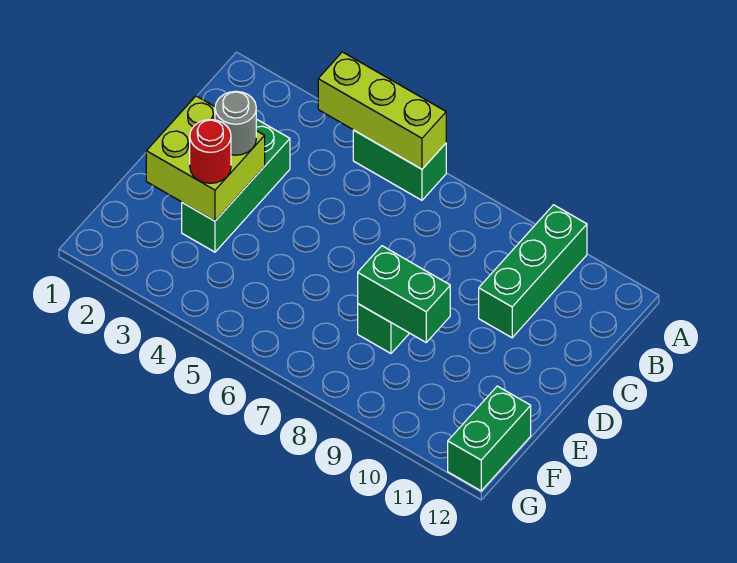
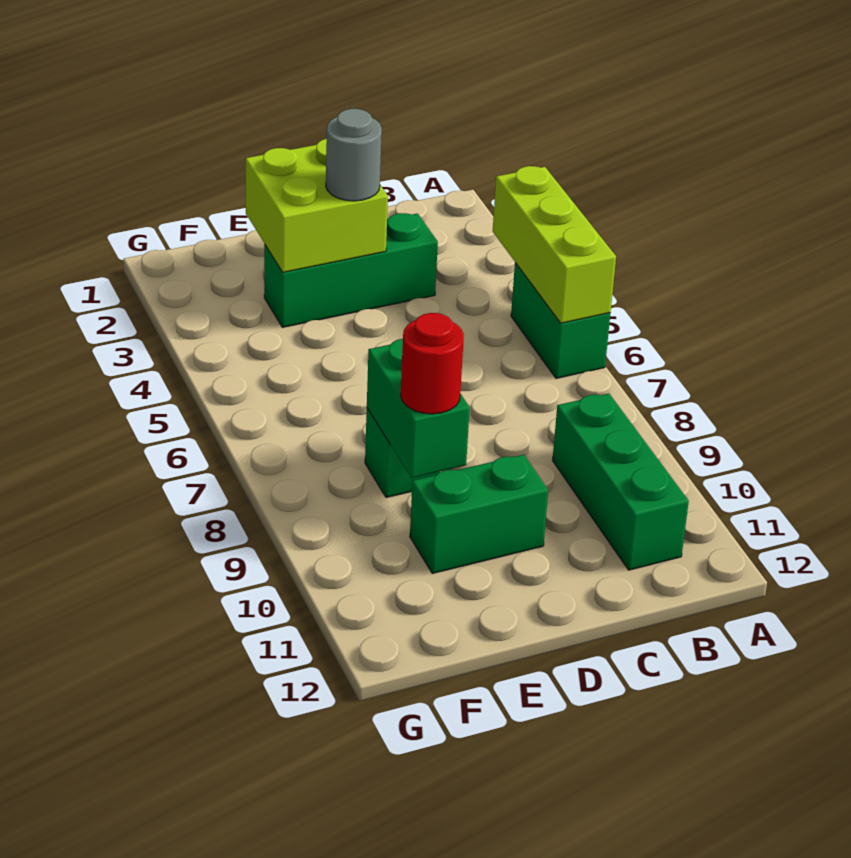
green brick A10:C10 level 1 -> green brick B9:B11 level 1
red round brick E3 level 3 -> red round brick E9 level 3
green brick F12:G12 level 1 -> green brick D10:E10 level 1

